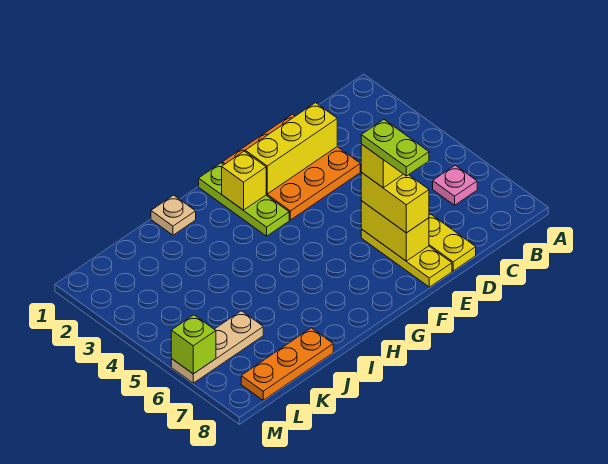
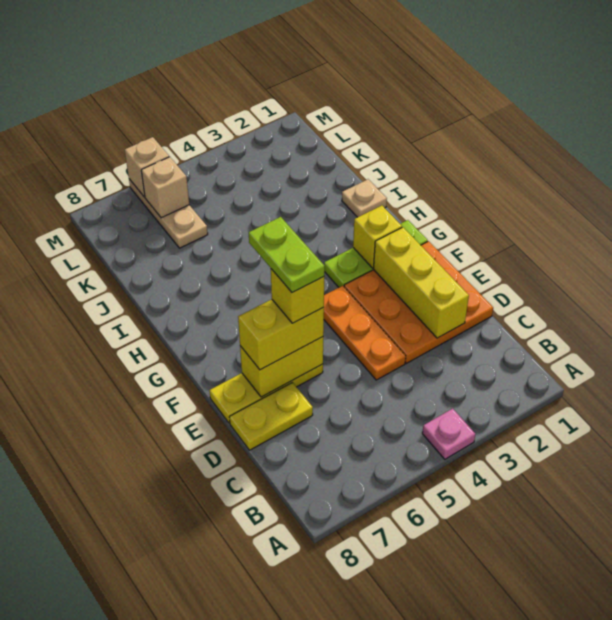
pink plate B6 level 1 -> pink plate A4 level 1
lime plate E6:E7 level 5 -> lime plate E6:F6 level 5
orange plate J8:L8 level 1 -> orange plate D4:F4 level 1
none -> tan brick L6 level 2
lime brick M6 level 2 -> tan brick M6 level 2

